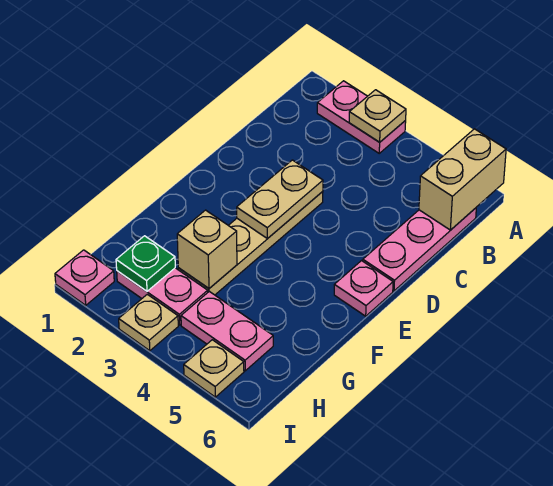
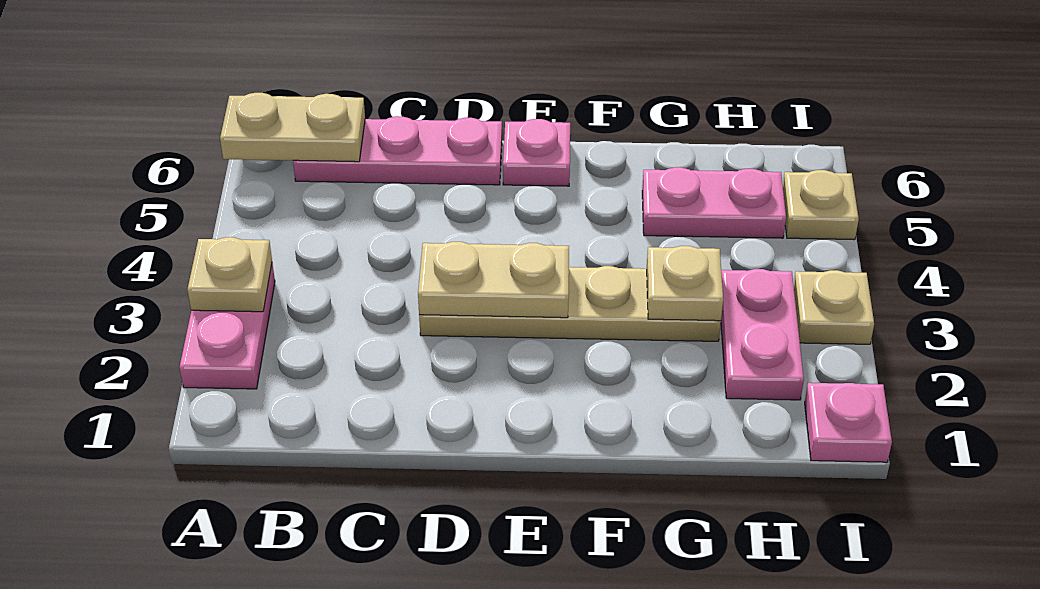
tan brick A6:B6 level 2 -> tan plate A6:B6 level 2
tan brick G3 level 2 -> tan plate G3 level 2
green plate H2 level 2 -> none
pink plate H4:H5 level 1 -> pink plate G5:H5 level 1

